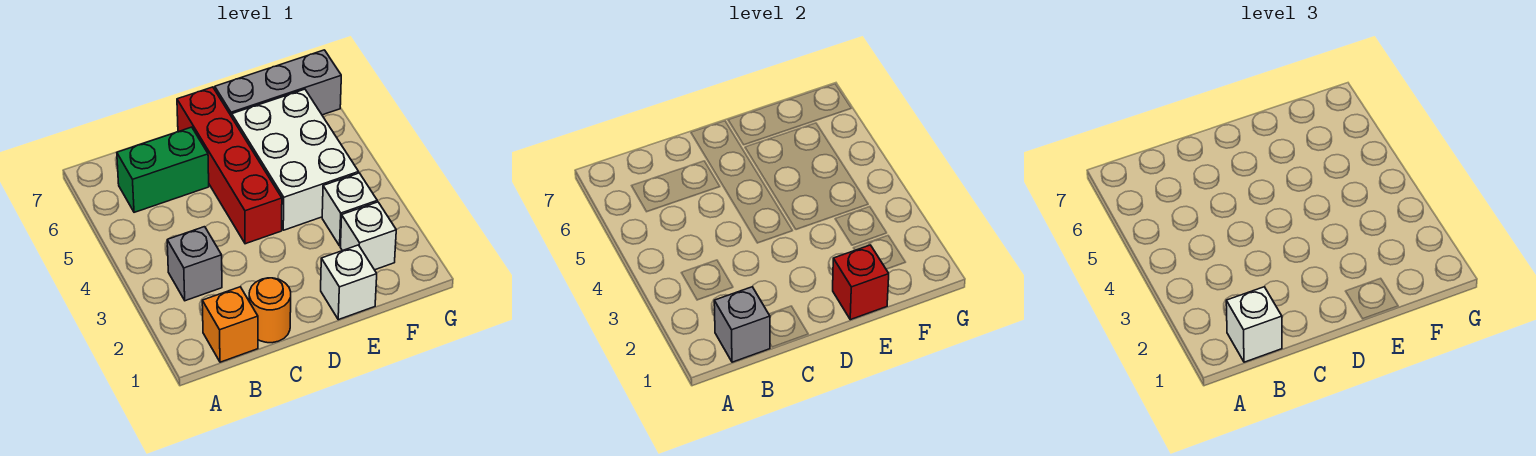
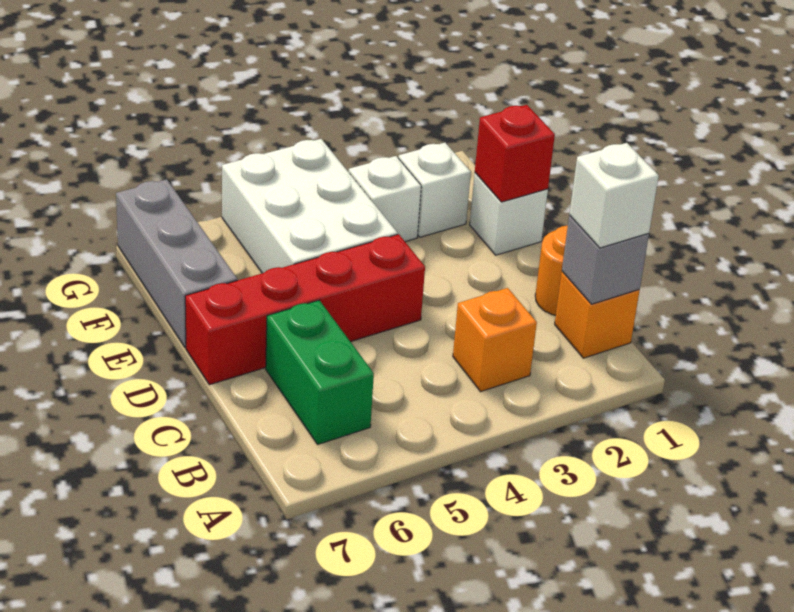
grey brick B3 level 1 -> orange brick B3 level 1
white brick E4:F6 level 1 -> white brick E4:G5 level 1

